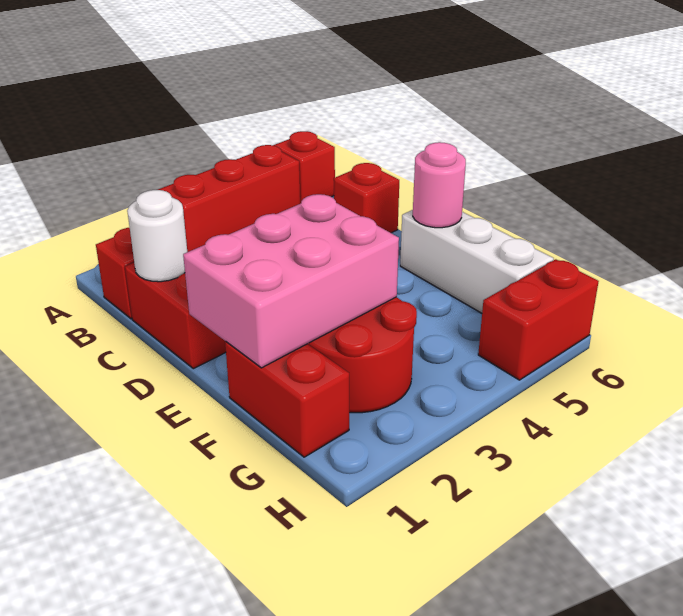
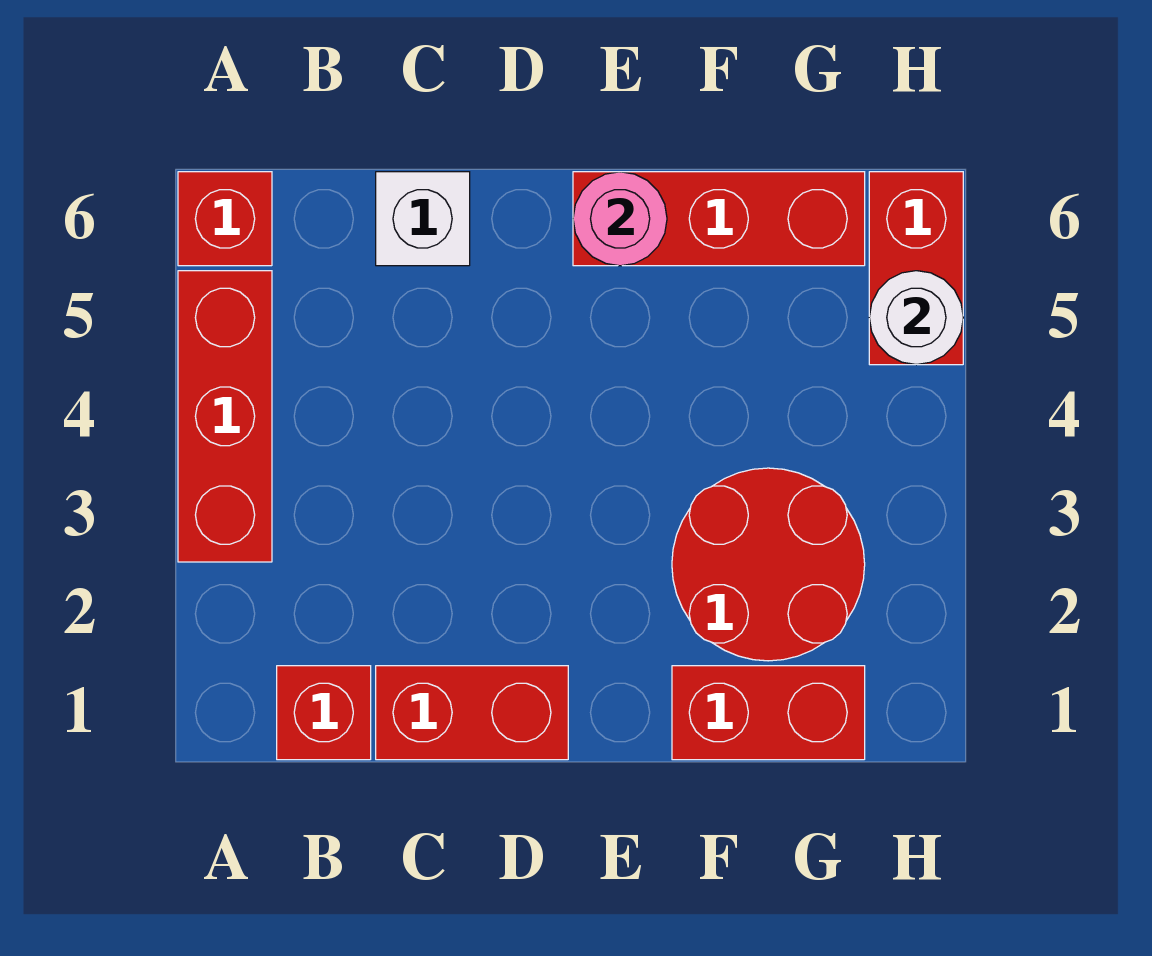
white round brick C1 level 2 -> white round brick H5 level 2
red brick C6 level 1 -> white brick C6 level 1
pink brick E1:F3 level 2 -> none
white brick E6:G6 level 1 -> red brick E6:G6 level 1

